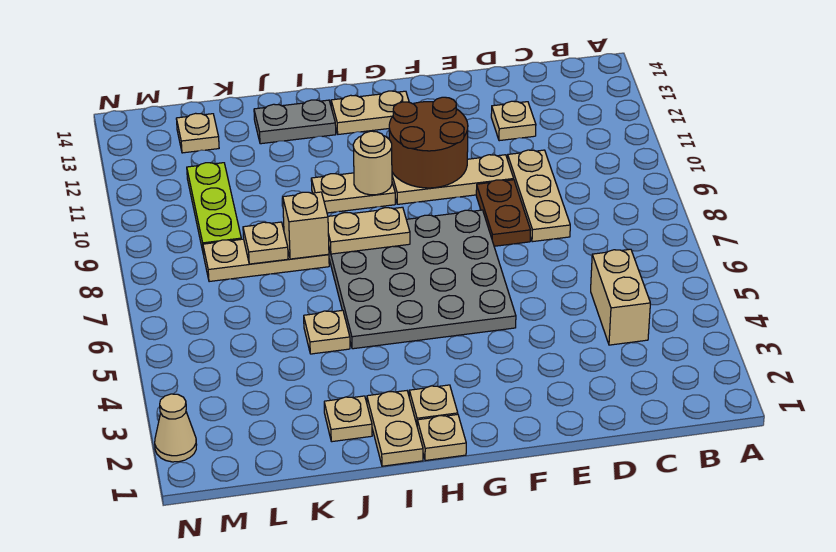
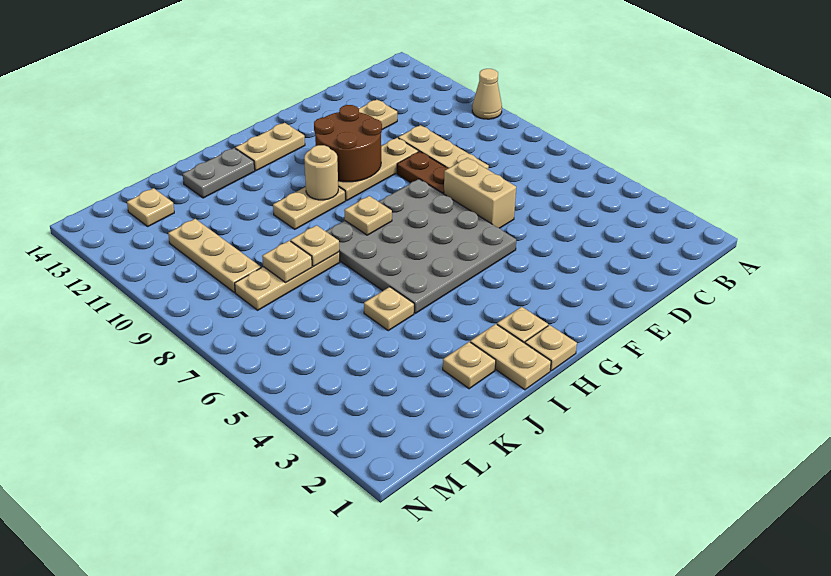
tan brick C4:C5 level 1 -> tan brick E6:E7 level 1
tan plate H8:I8 level 2 -> tan plate H8 level 2
tan brick J8 level 2 -> tan plate J8 level 2
lime plate L9:L11 level 1 -> tan plate L9:L11 level 1
tan cone N2 level 1 -> tan cone A10 level 1

